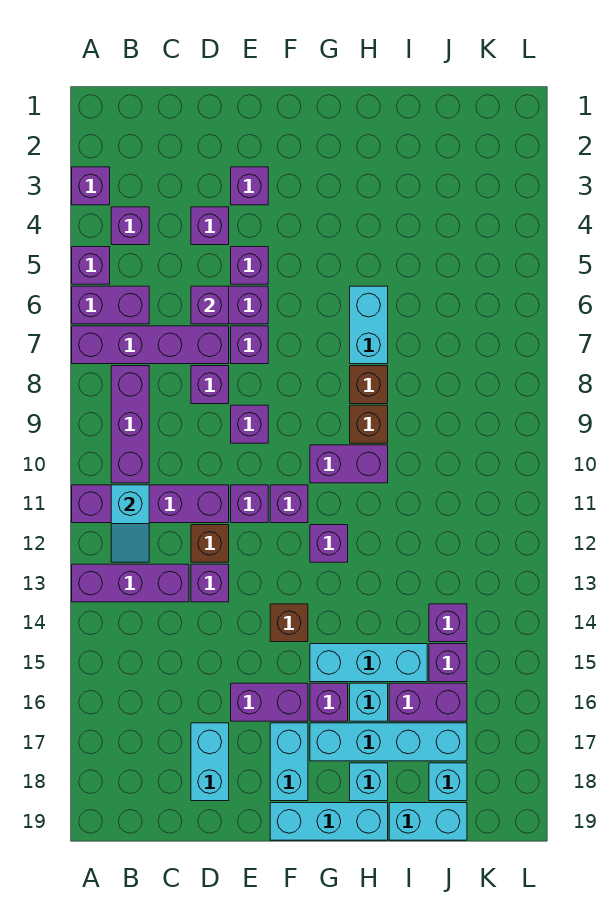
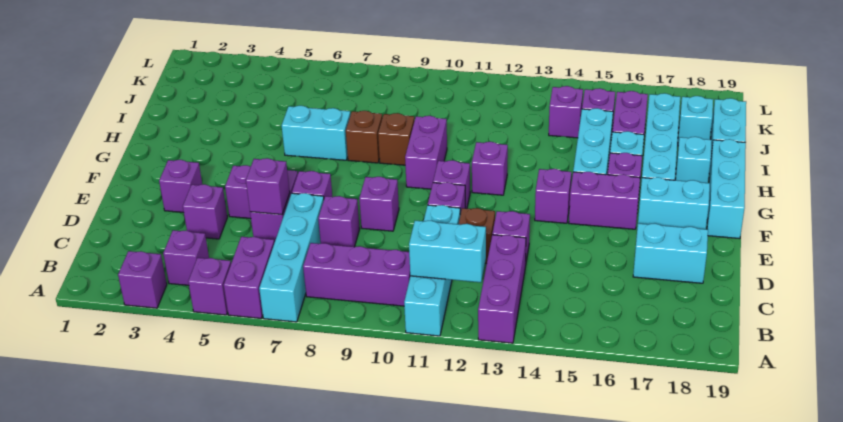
purple brick A7:D7 level 1 -> cyan brick A7:D7 level 1
purple brick A11:D11 level 1 -> cyan brick A11:D11 level 1
cyan slope B11:B12 level 2 top 11 -> cyan brick B11:B12 level 2
purple brick E16:F16 level 1 -> purple brick F15:F16 level 1
brown brick F14 level 1 -> purple brick F14 level 1

